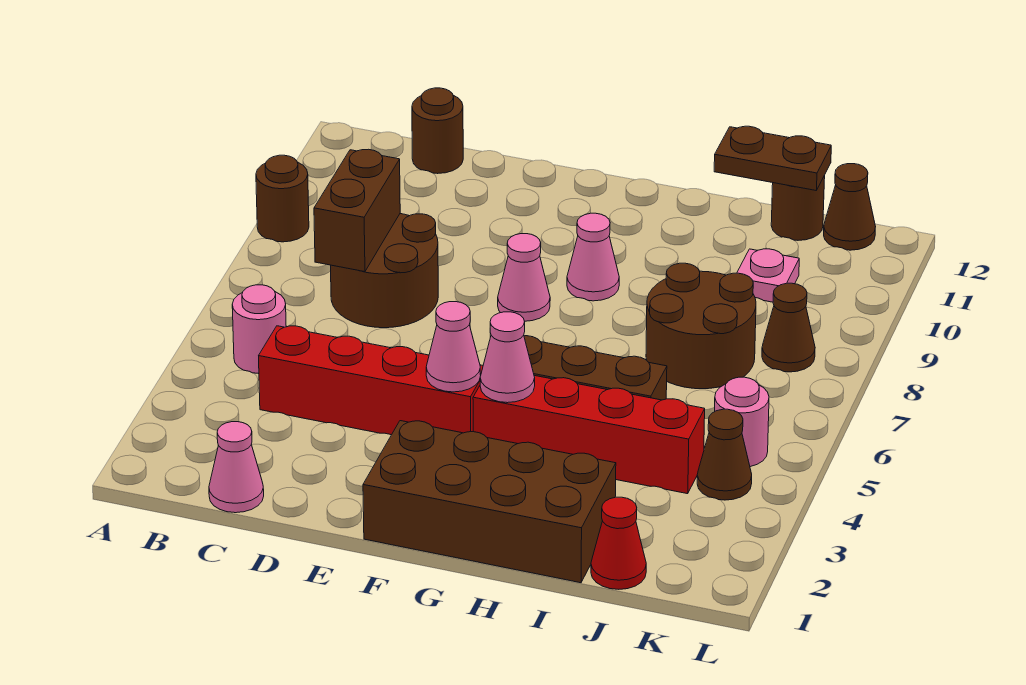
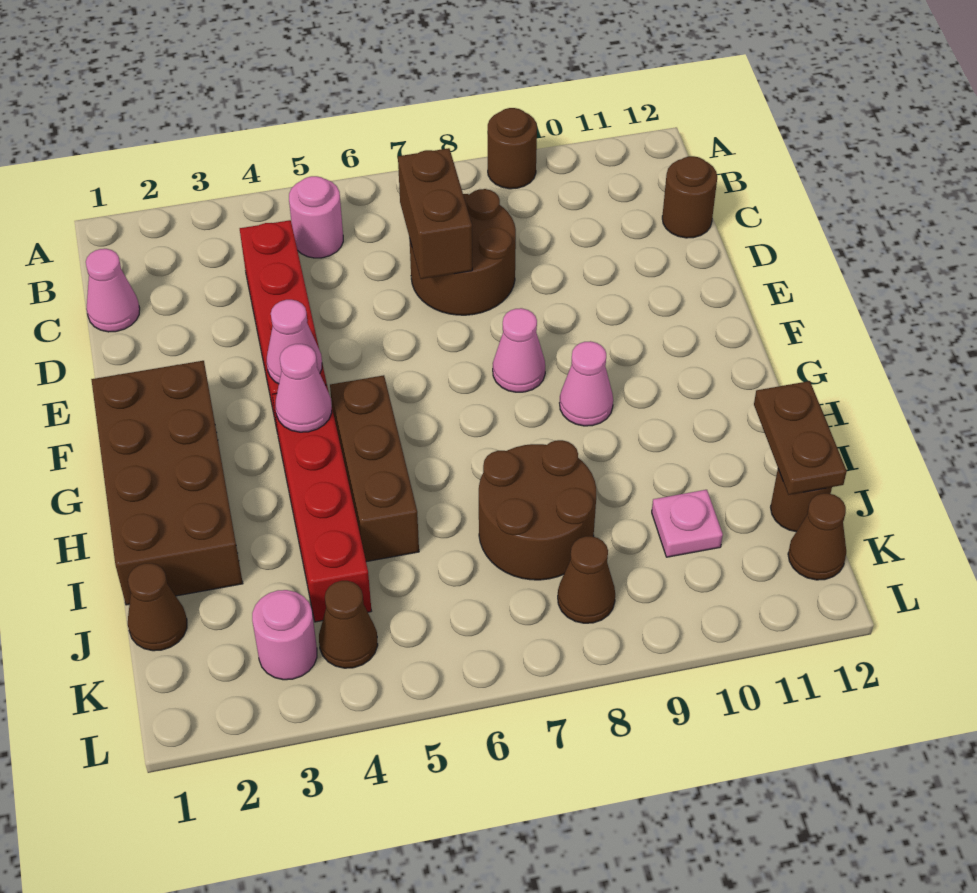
brown brick C7:C8 level 2 -> brown brick C7:D7 level 2
red cone J1 level 1 -> brown cone J1 level 1
pink round brick K5 level 1 -> pink round brick K3 level 1

